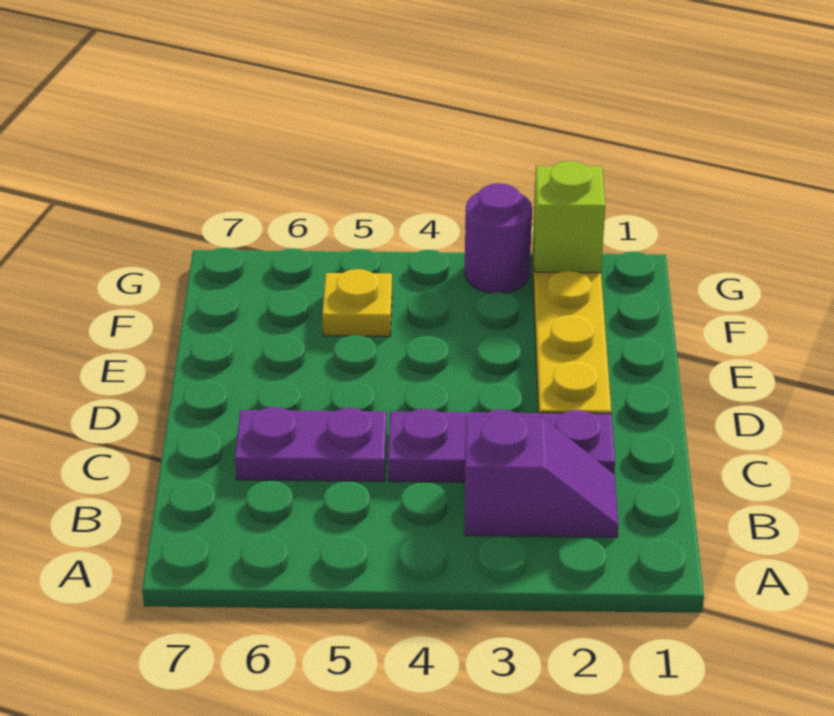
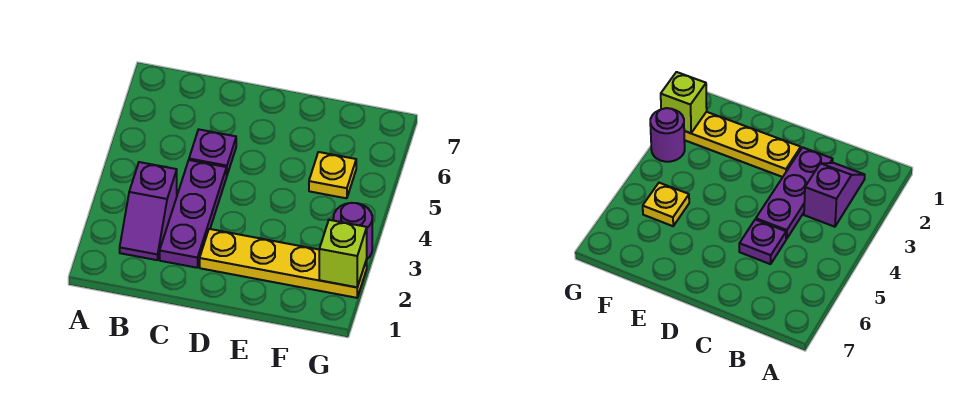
purple plate C5:C6 level 1 -> purple plate C5 level 1

